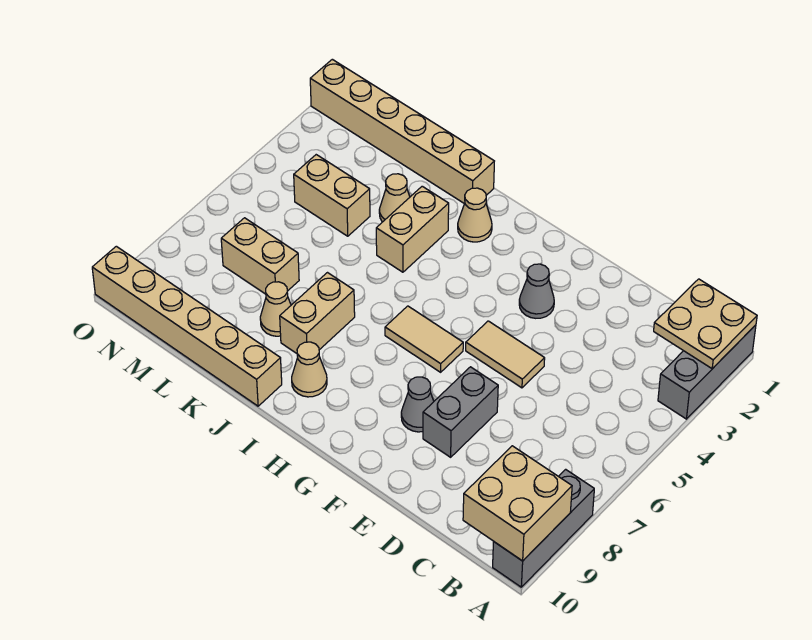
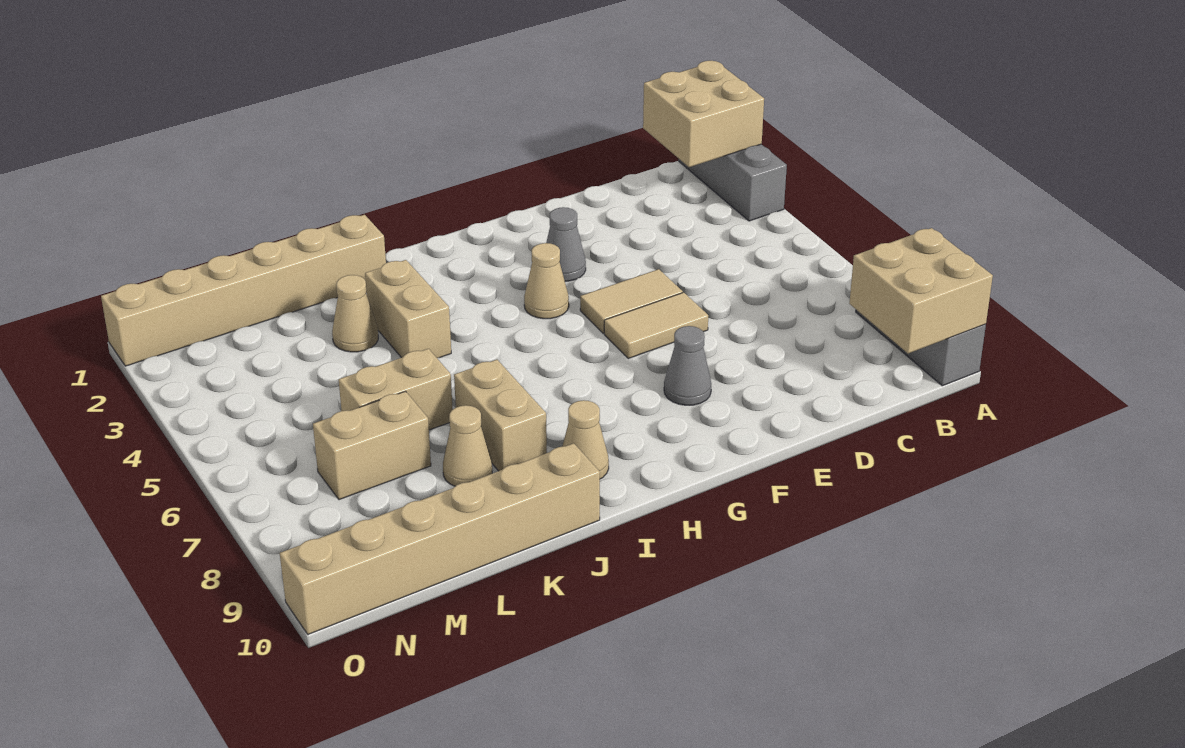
tan plate A1:B2 level 2 -> tan brick A1:B2 level 2
grey brick E7:E8 level 1 -> none
tan tile G6:H6 level 1 -> tan tile E6:F6 level 1
tan cone I2 level 1 -> tan cone G4 level 1
tan brick L4:M4 level 1 -> tan brick K6:L6 level 1

